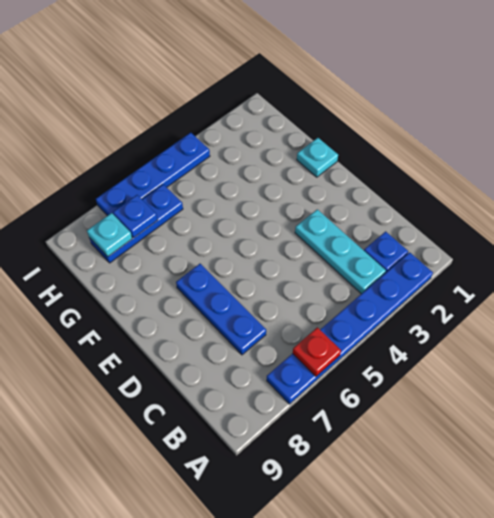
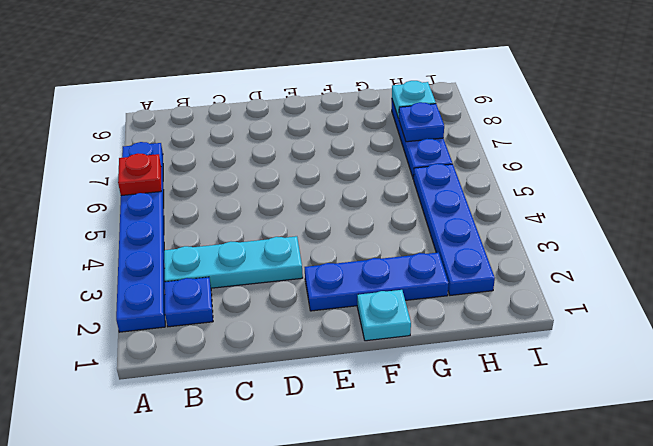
blue plate C7:E7 level 1 -> blue plate E2:G2 level 1
blue plate I4:I7 level 1 -> blue plate H2:H5 level 1

